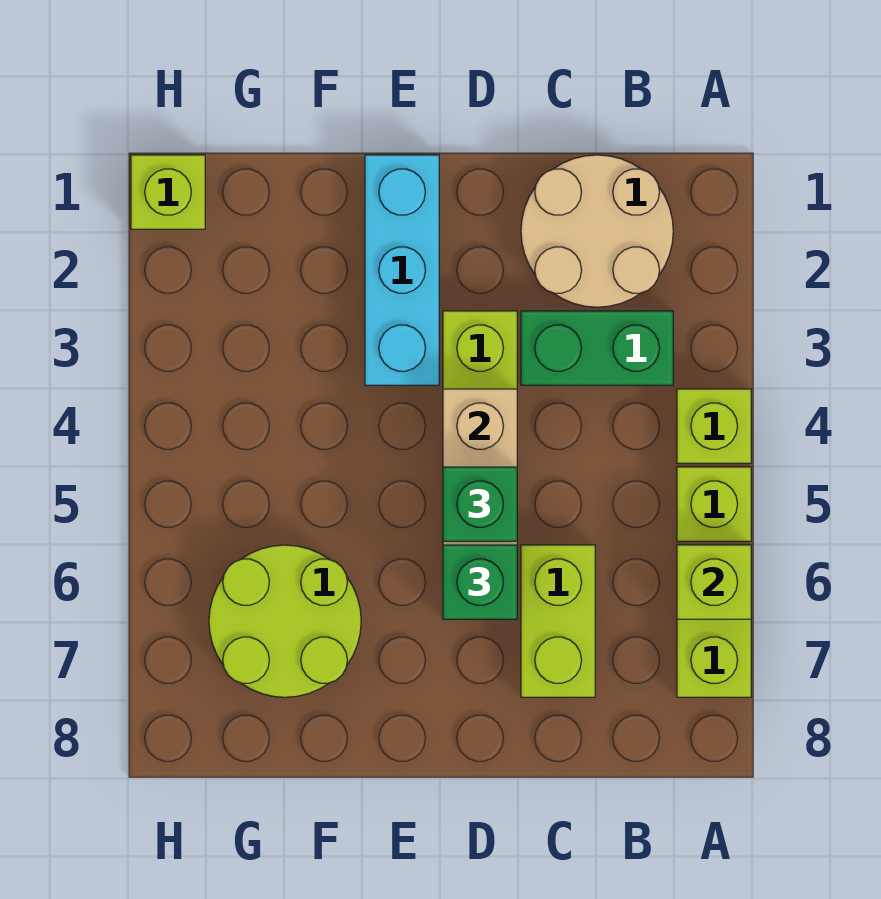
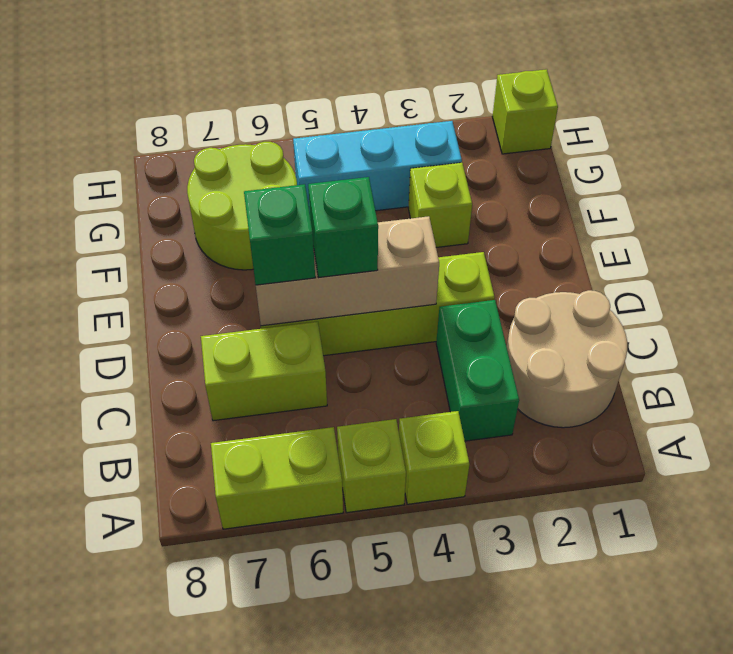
lime brick A6 level 2 -> lime brick F3 level 1
cyan brick E1:E3 level 1 -> cyan brick G3:G5 level 1

